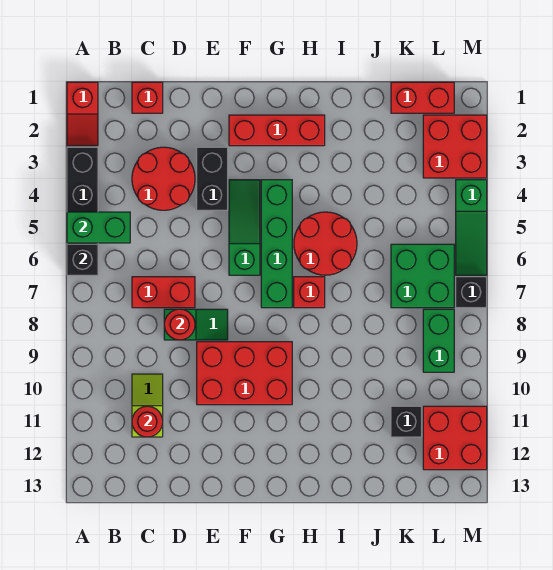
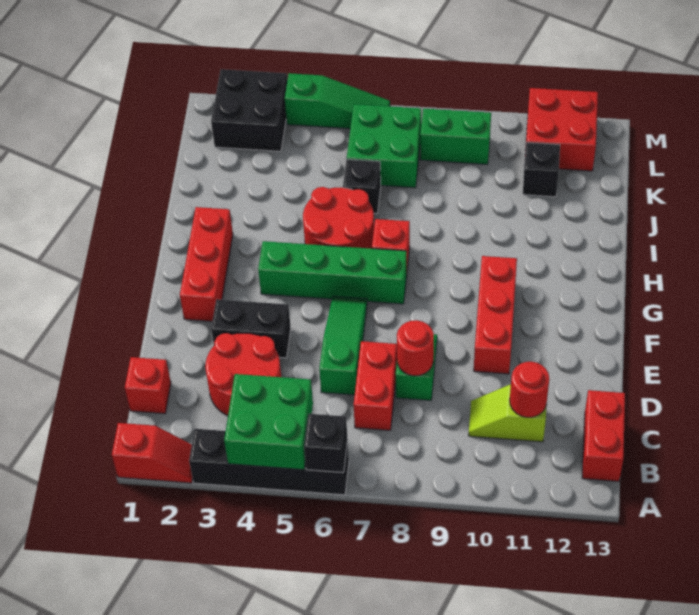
green brick A5:B5 level 2 -> green brick A4:B5 level 2
red brick E9:G10 level 1 -> red brick E10:G10 level 1
green slope F4:F6 level 1 top 6 -> green slope D6:F6 level 1 top D
red brick K1:L1 level 1 -> red brick B13:C13 level 1
red brick L2:M3 level 1 -> black brick L2:M3 level 1
black brick M7 level 1 -> black brick J6 level 1

